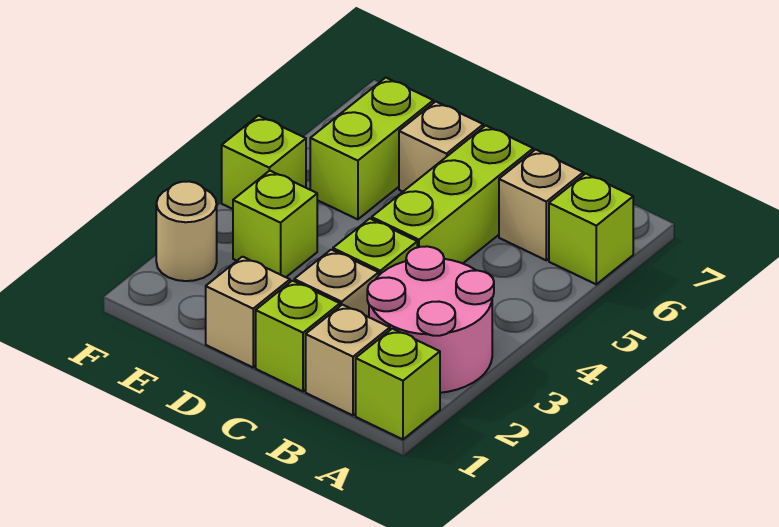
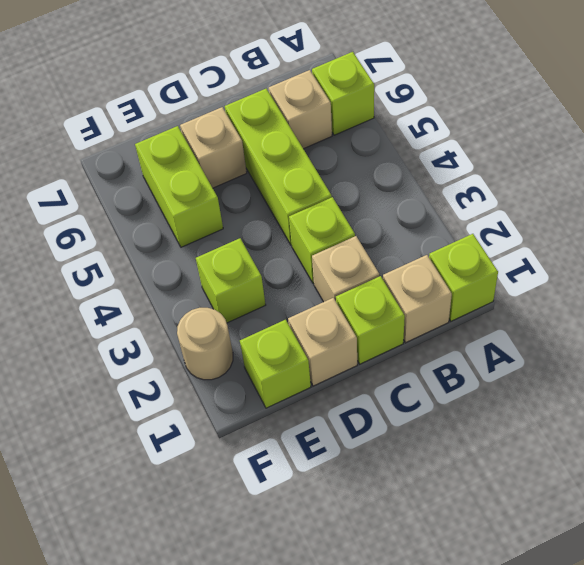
pink round brick A2:B3 level 1 -> none
lime brick F4 level 1 -> lime brick E1 level 1

